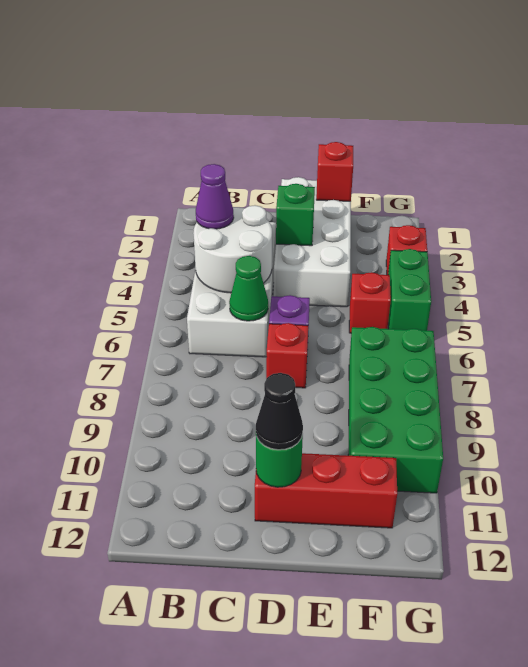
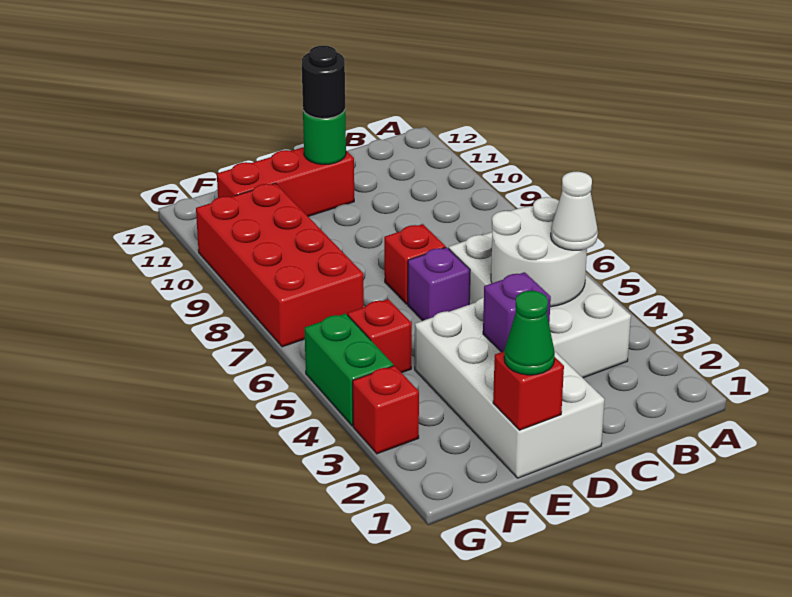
purple cone B4 level 3 -> white cone B4 level 3
green cone C6 level 2 -> green cone E1 level 3
green brick D3 level 2 -> purple brick D3 level 2
black cone D11 level 3 -> black round brick D11 level 3
green brick F7:G10 level 1 -> red brick F7:G10 level 1

